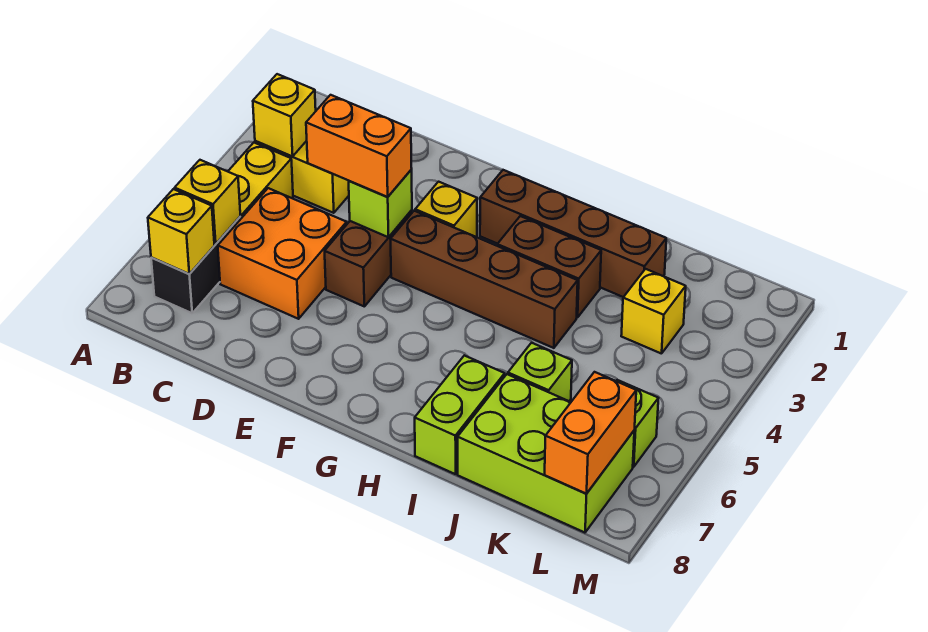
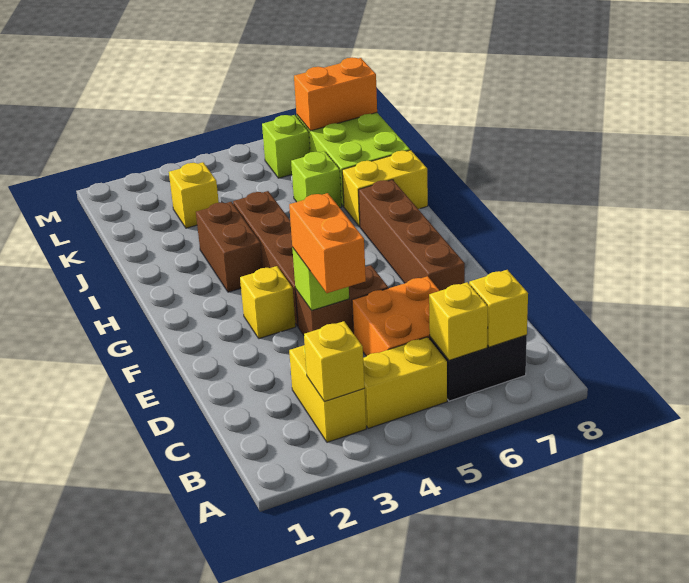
brown brick G2:J2 level 1 -> brown brick E7:H7 level 1
lime brick I7:I8 level 1 -> yellow brick I7:I8 level 1

